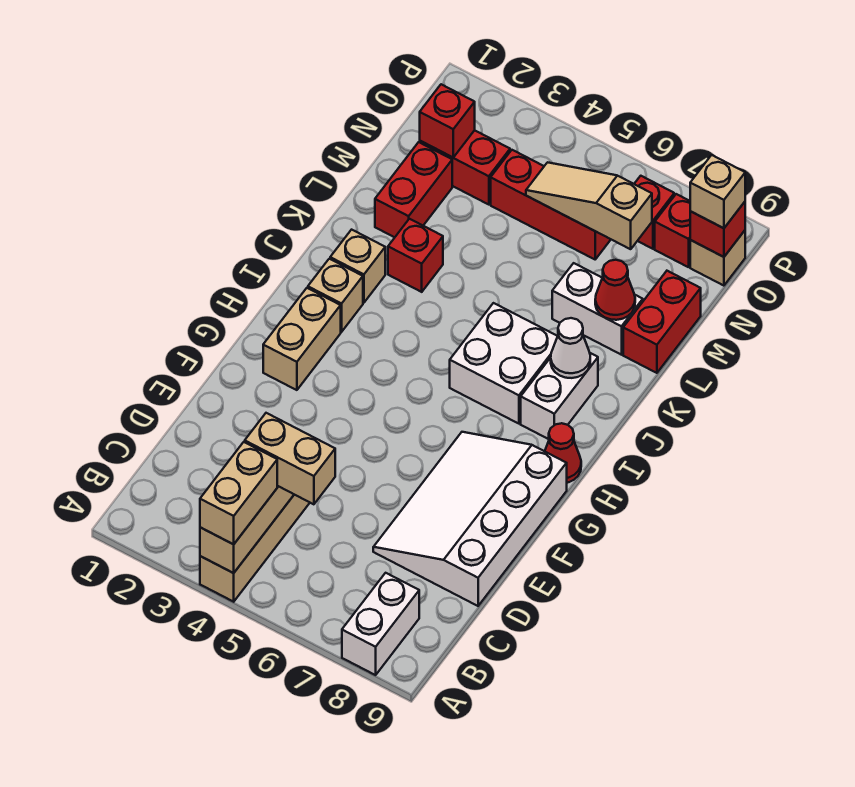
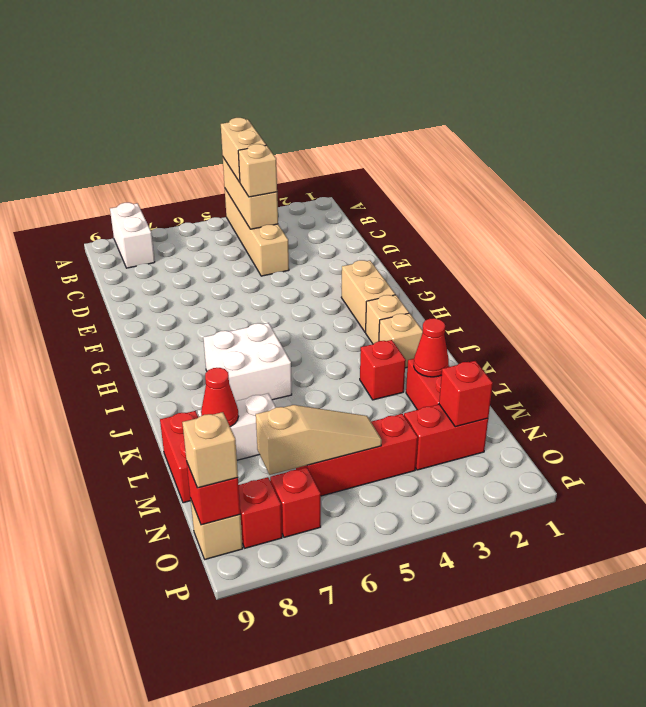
tan brick C4:C5 level 3 -> tan brick C4 level 3
white slope D7:G9 level 1 top 9 -> none
red cone H9 level 1 -> red cone L2 level 2
white brick I8:J8 level 1 -> none
white cone J8 level 2 -> none

